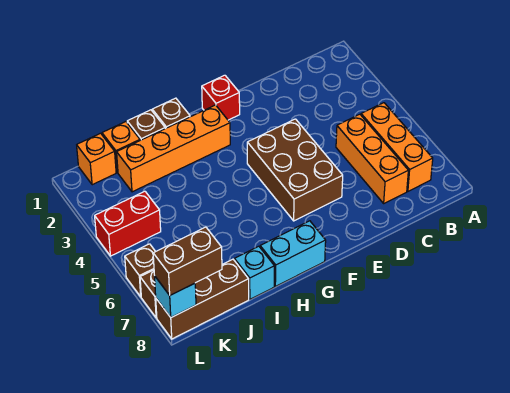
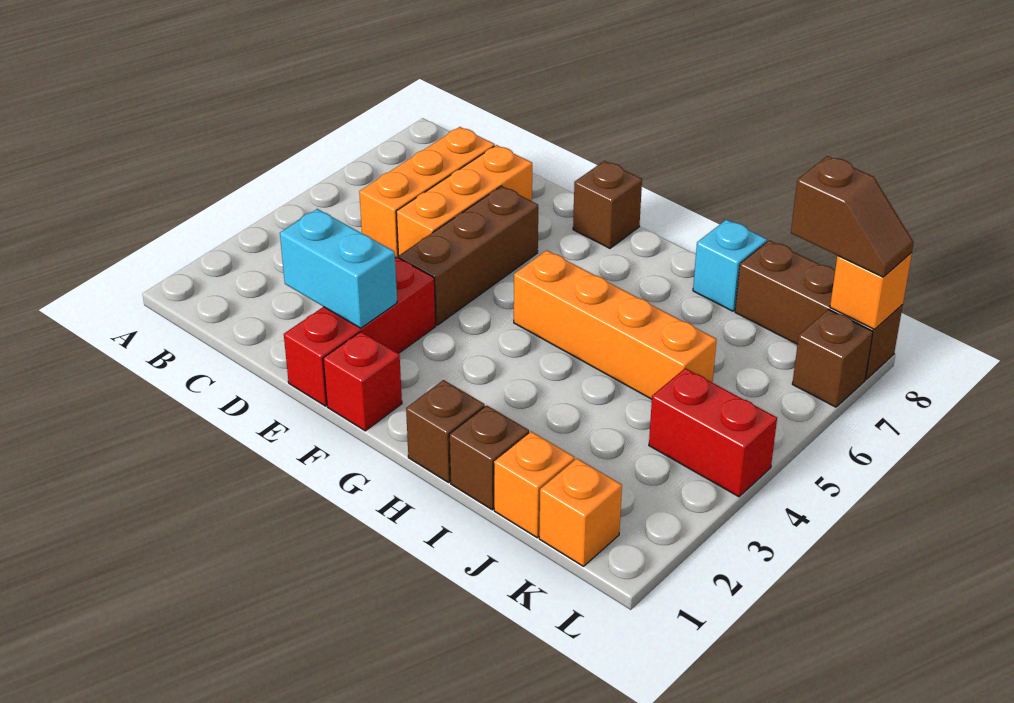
orange brick B5:B7 level 1 -> orange brick D5:D7 level 1
none -> red brick E1:E3 level 1
brown brick E4:F6 level 1 -> brown brick E4:E6 level 1
orange brick G2:J2 level 1 -> orange brick G5:J5 level 1
cyan brick G8:H8 level 1 -> cyan brick D2:E2 level 2
brown brick K8:L8 level 3 -> brown slope K8:L8 level 3 top K
brown brick L6 level 1 -> brown brick F8 level 1
cyan brick L8 level 2 -> orange brick L8 level 2

